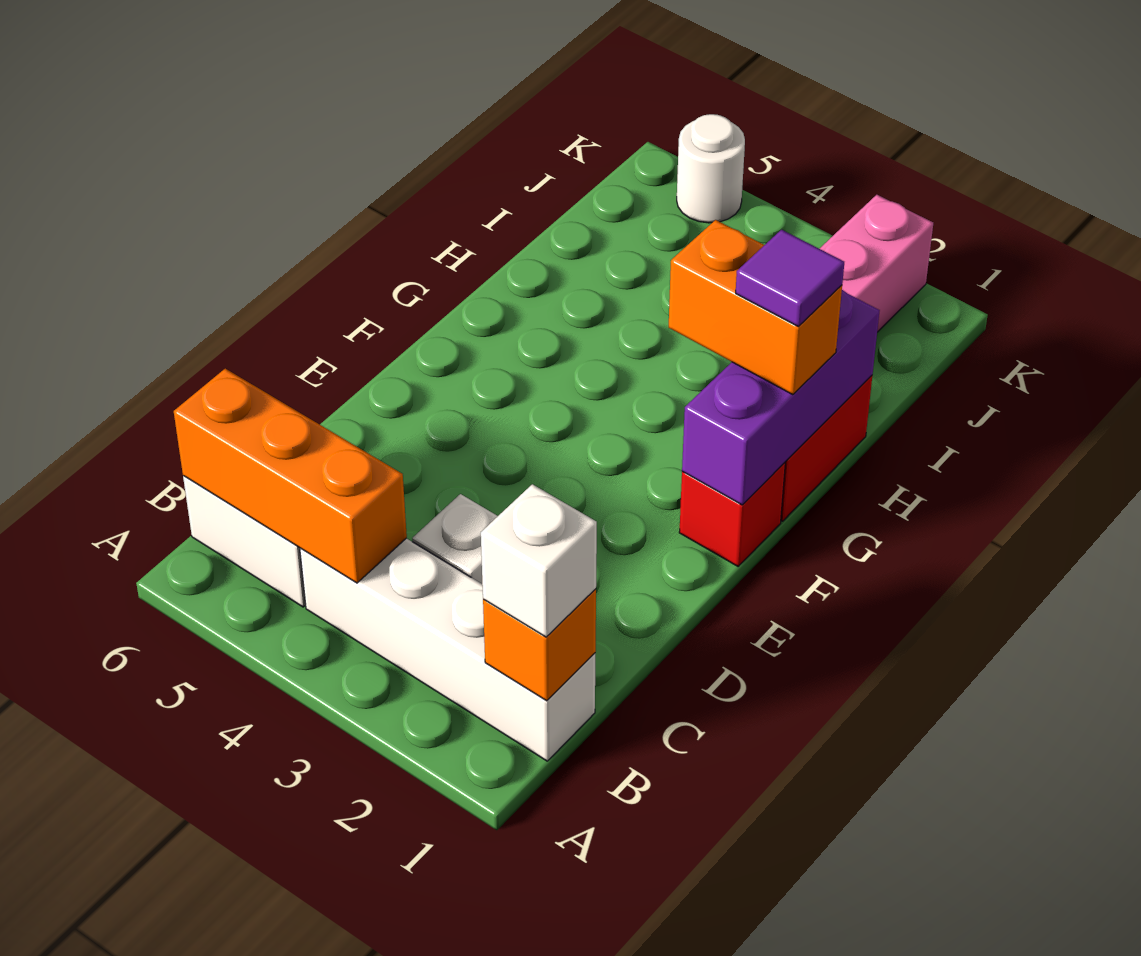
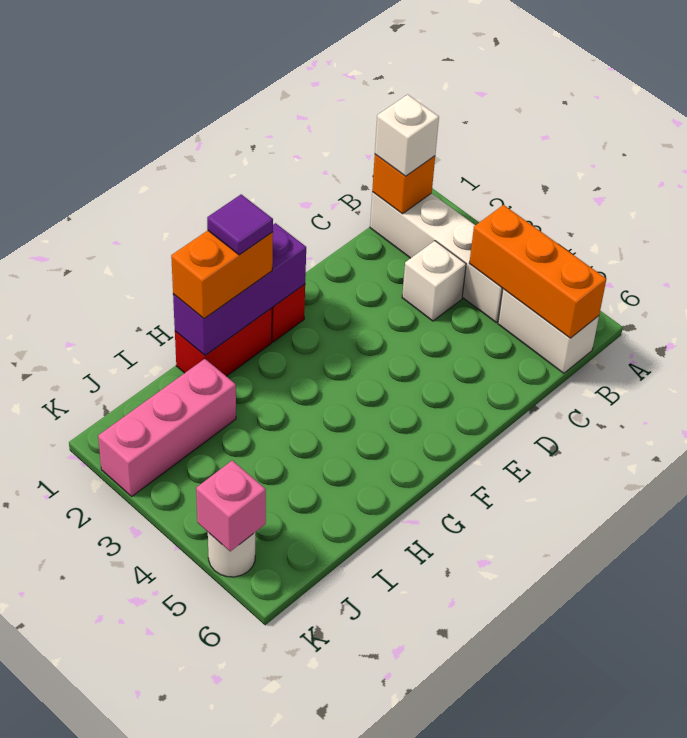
orange brick G1:G2 level 3 -> orange brick G1:H1 level 3
none -> pink brick K5 level 2

